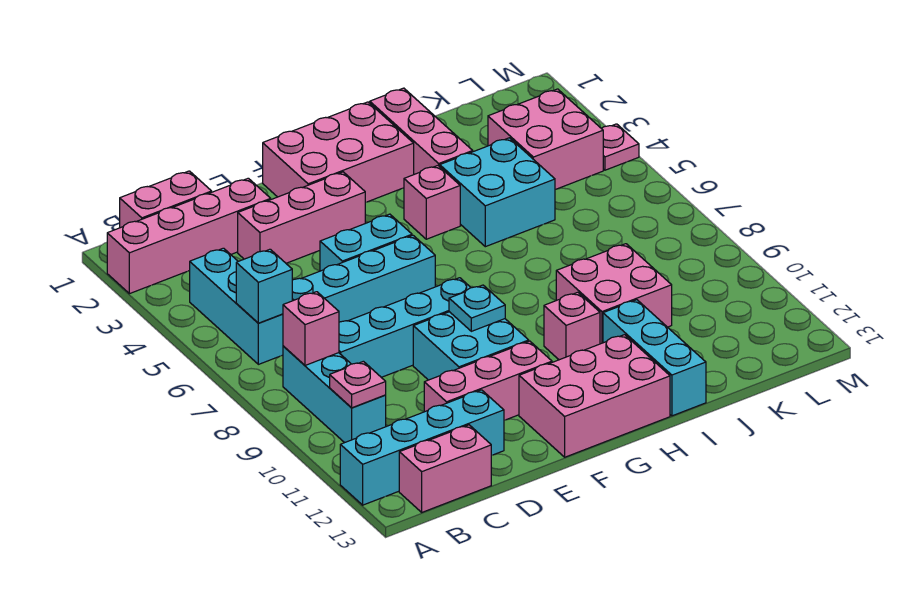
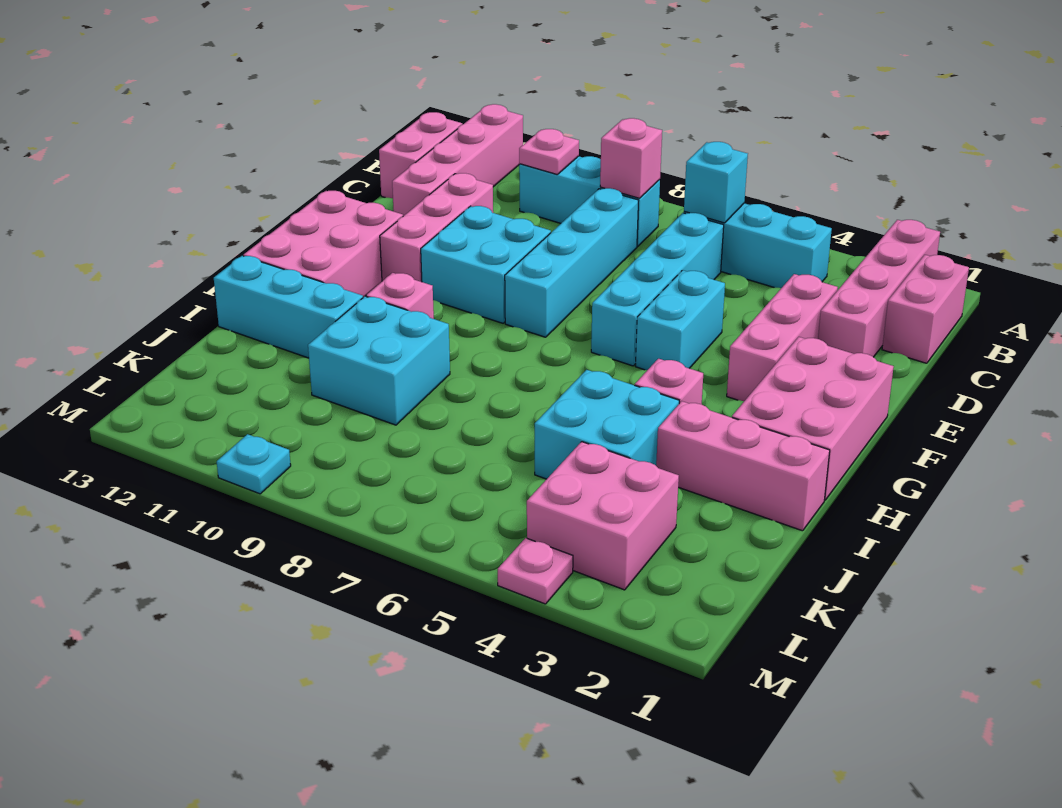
cyan brick A12:D12 level 1 -> pink brick A12:D12 level 1
cyan plate F9 level 2 -> cyan plate M10 level 1
pink brick I9:J10 level 1 -> cyan brick I9:J10 level 1

